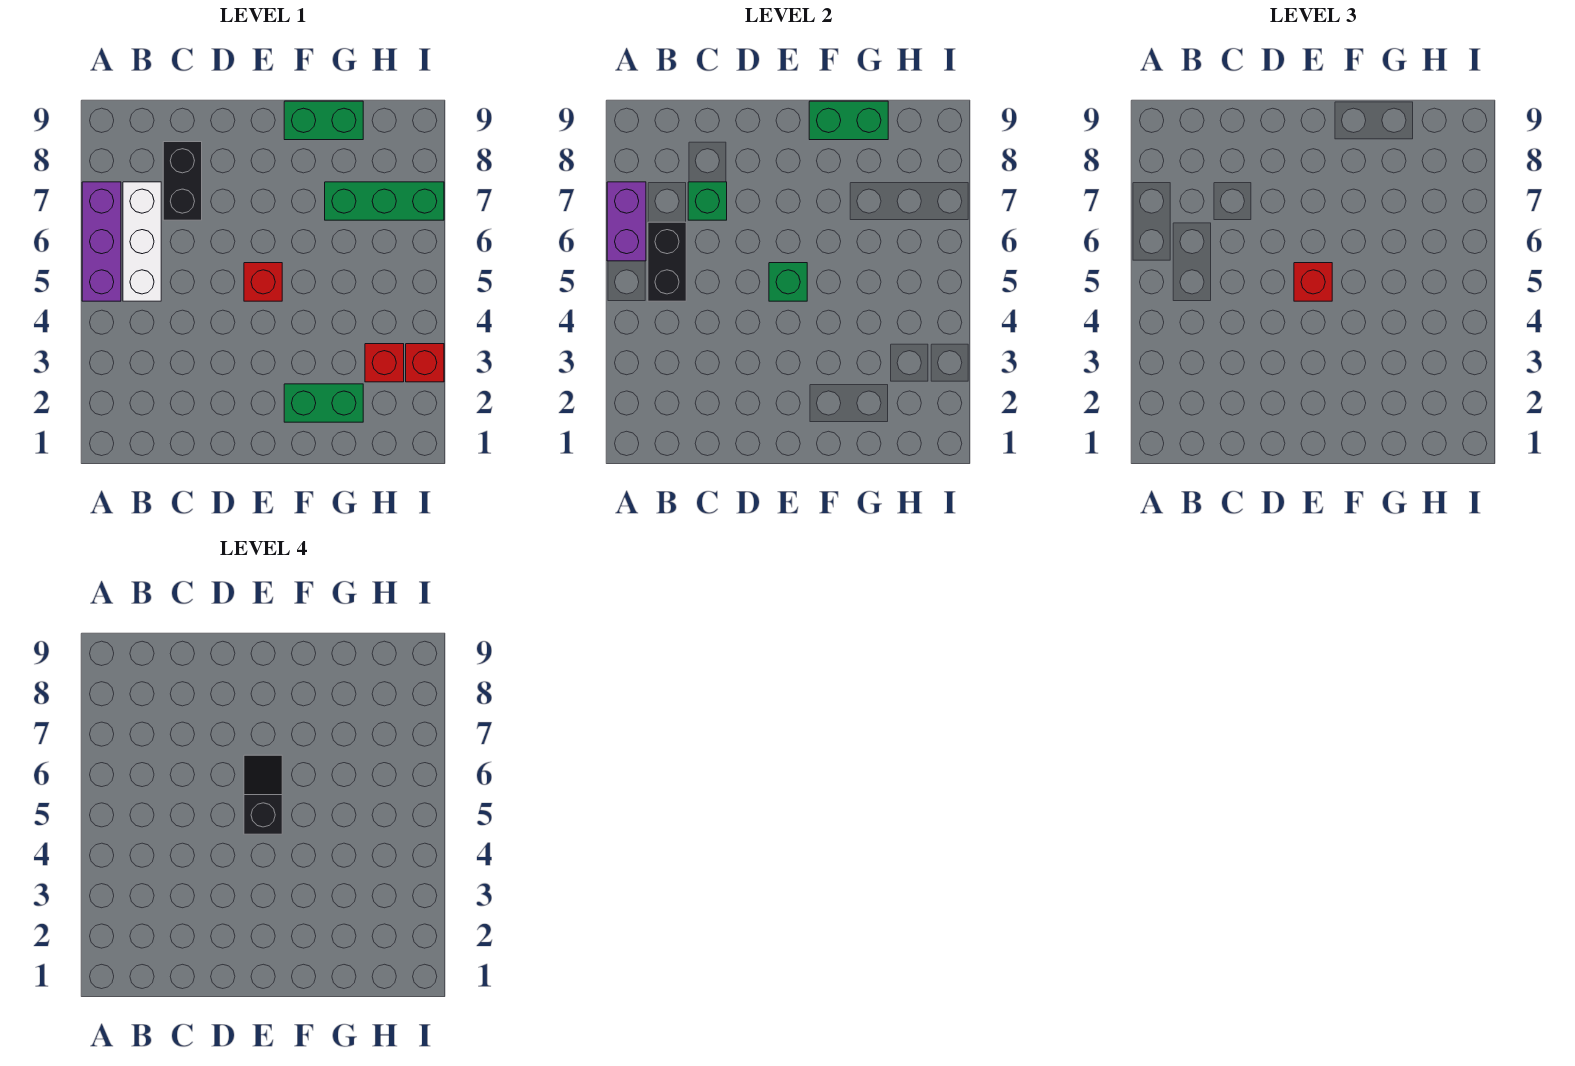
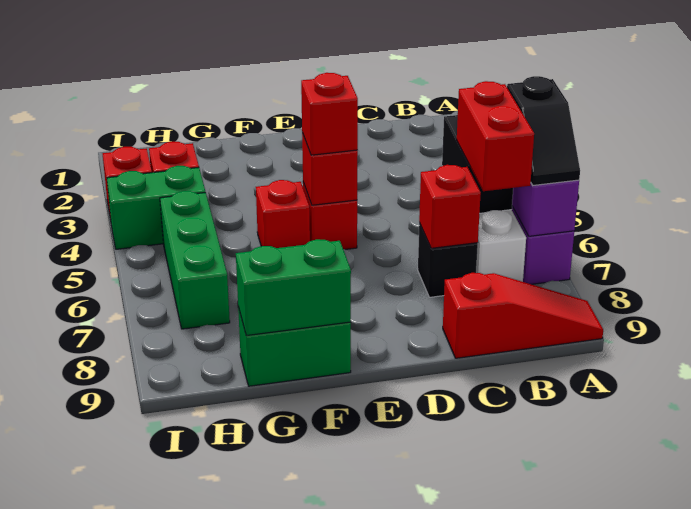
none -> red slope A9:C9 level 1 top C
none -> red brick B6:B7 level 3
black brick C7:C8 level 1 -> black brick C7 level 1
green brick C7 level 2 -> red brick C7 level 2
green brick E5 level 2 -> red brick E5 level 2
black slope E5:E6 level 4 top 5 -> black slope A6:A7 level 3 top 6
green brick F2:G2 level 1 -> green brick H4:I4 level 1
none -> red brick F5 level 1
green brick G7:I7 level 1 -> green brick H5:H7 level 1

